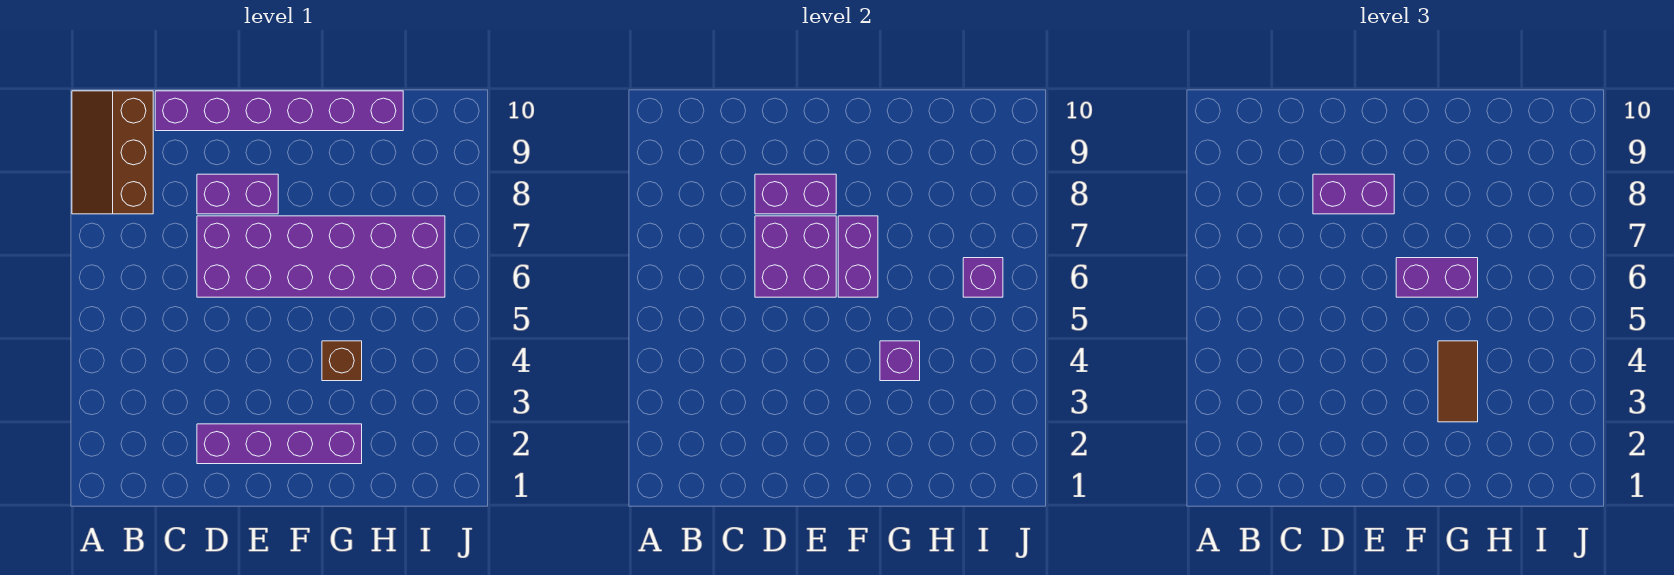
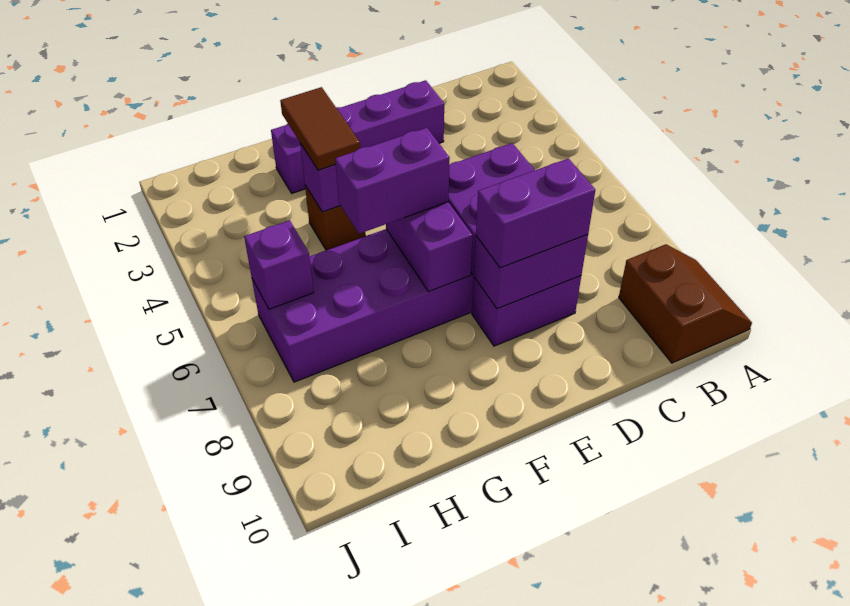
brown slope A8:B10 level 1 top B -> brown slope A9:B10 level 1 top B
purple brick C10:H10 level 1 -> none

